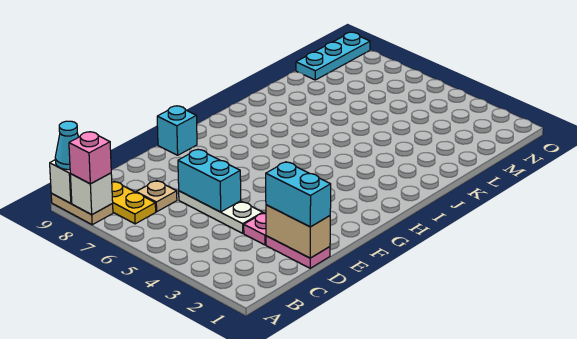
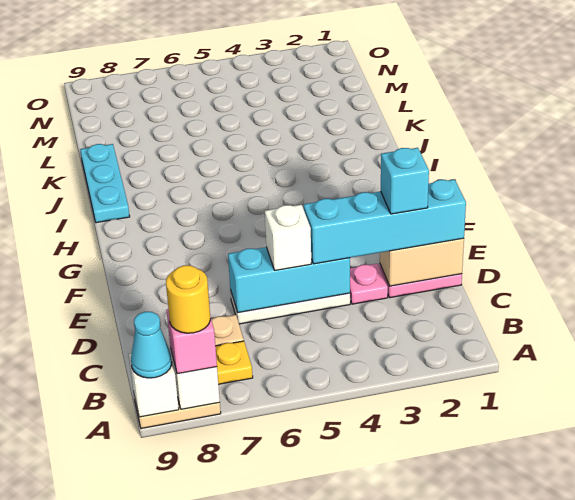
none -> yellow round brick A8 level 4
cyan brick D1:D2 level 3 -> cyan brick D1:D4 level 3
cyan brick D5:D6 level 2 -> cyan brick D4:D6 level 2
none -> white brick D5 level 3
cyan brick F9 level 1 -> cyan brick D2 level 4
cyan plate M9:O9 level 1 -> cyan plate I9:K9 level 1

